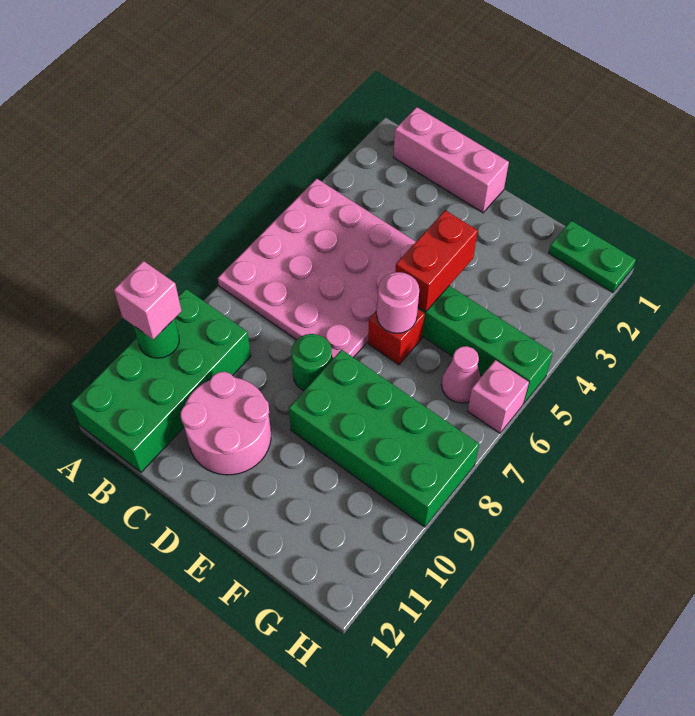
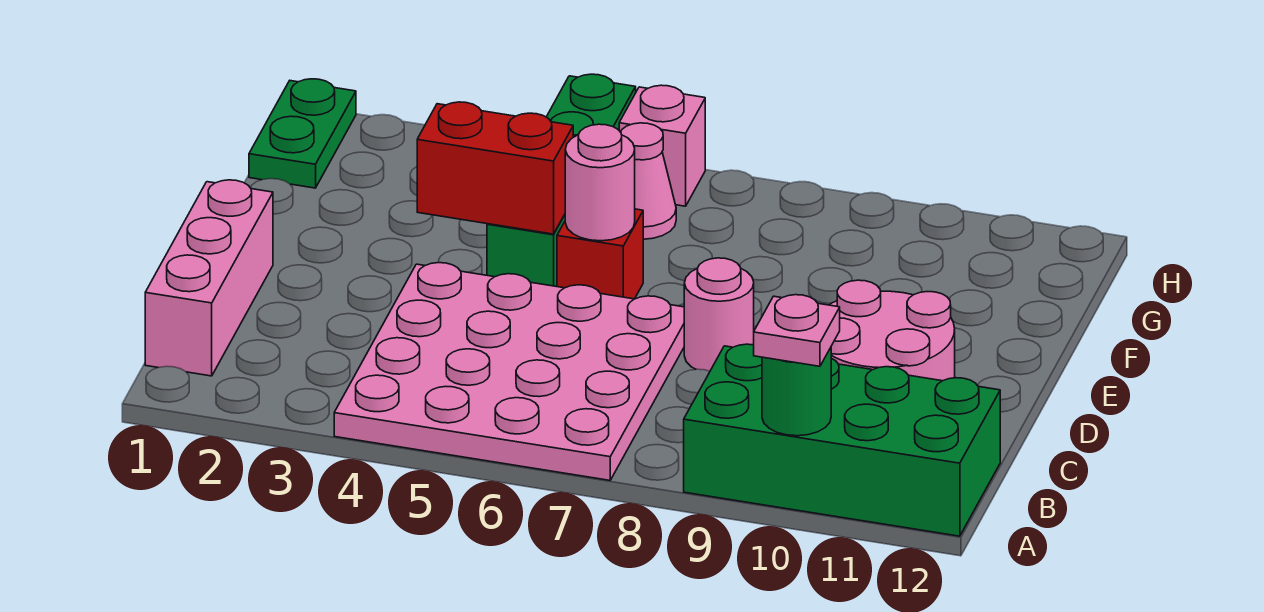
pink brick A10 level 3 -> pink plate A10 level 3
green round brick D8 level 1 -> pink round brick D8 level 1
green brick E8:H9 level 1 -> none

